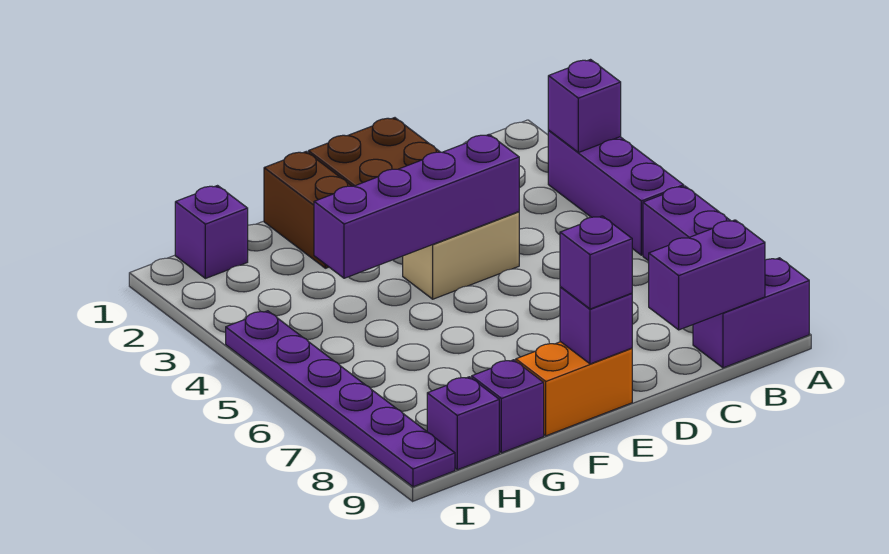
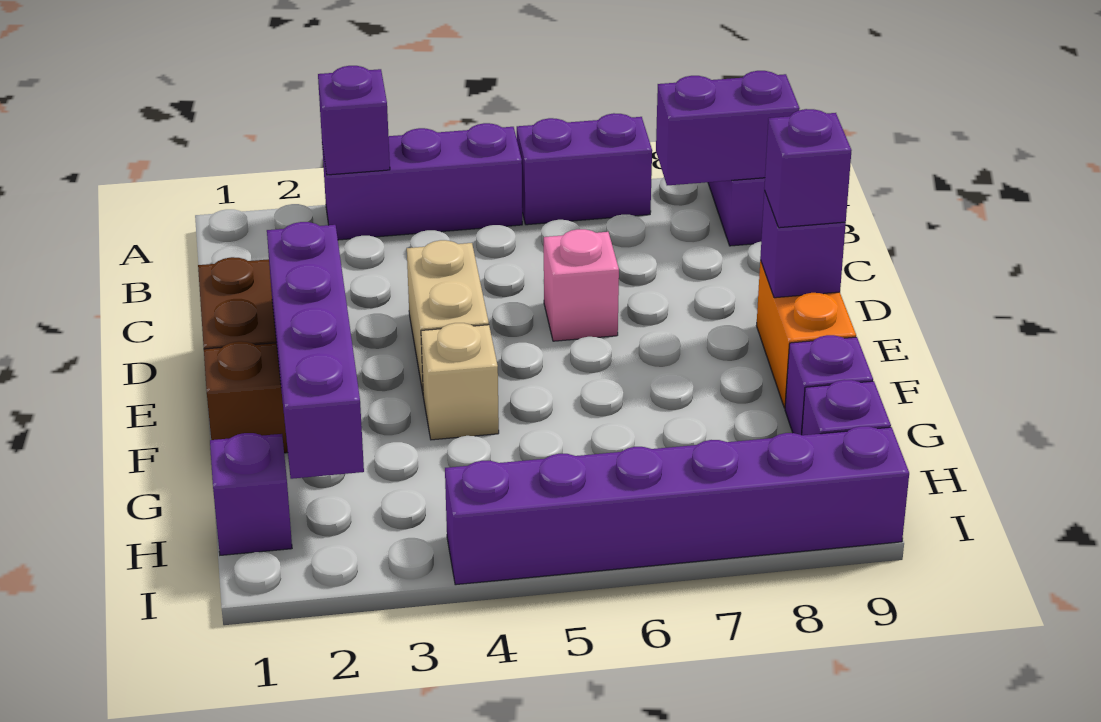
purple brick B9:C9 level 2 -> purple brick B8:B9 level 2
purple brick D4:G4 level 2 -> purple brick E2:H2 level 2
none -> pink brick D6 level 1
none -> tan brick F4 level 1
purple plate I4:I9 level 1 -> purple brick I4:I9 level 1

